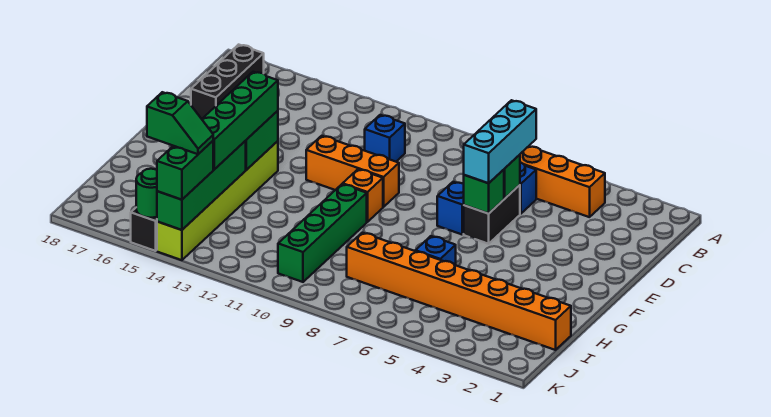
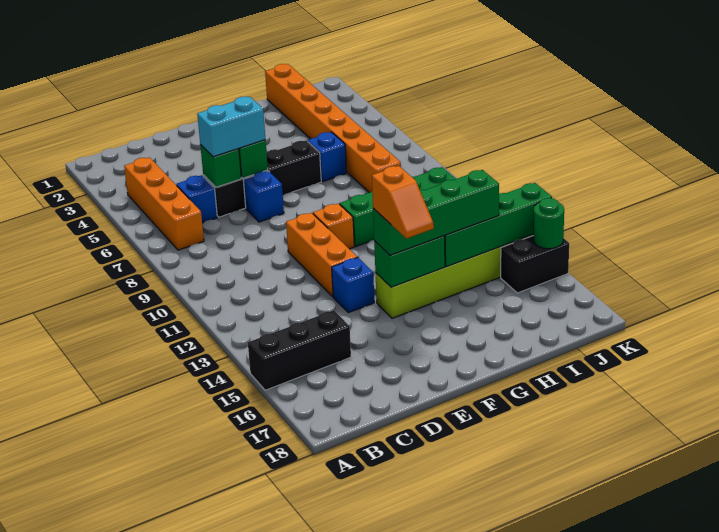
black brick B17:D17 level 1 -> black brick A15:C15 level 1
cyan brick C6:E6 level 3 -> cyan brick D6:E6 level 3
blue brick C11 level 1 -> blue brick E13 level 1
black brick D6:E6 level 1 -> black brick D6:G6 level 1
none -> orange slope F14:F15 level 4 top 14
green brick J14:K14 level 3 -> none
green slope J14:J15 level 4 top 15 -> none

